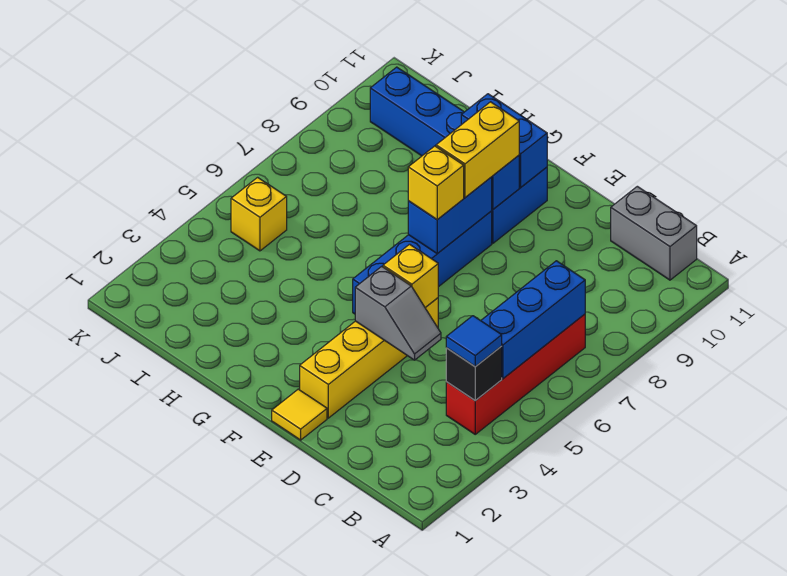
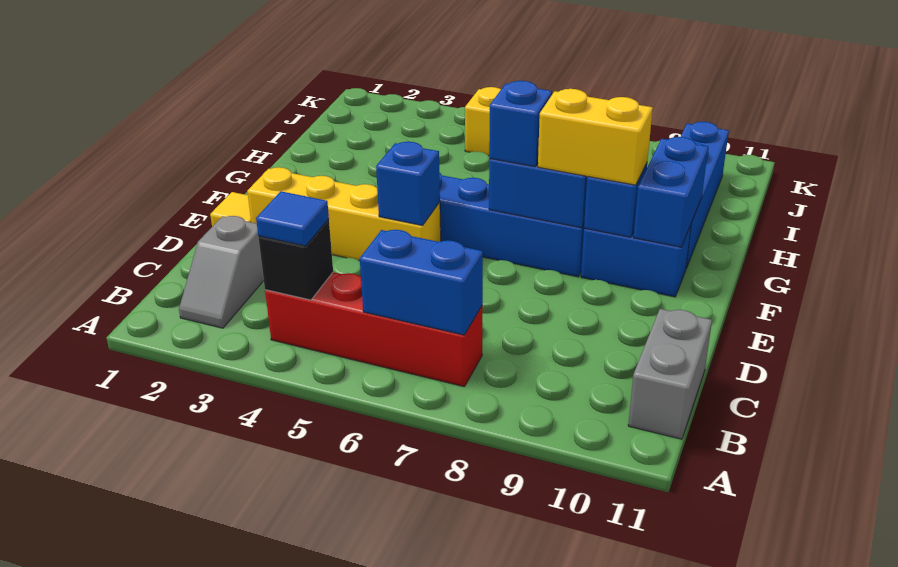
blue brick B5:B7 level 2 -> blue brick B6:B7 level 2
grey slope D4:E4 level 2 top E -> grey slope B2:C2 level 1 top C
yellow brick E5 level 2 -> blue brick E5 level 2
yellow brick F7 level 3 -> blue brick F7 level 3

